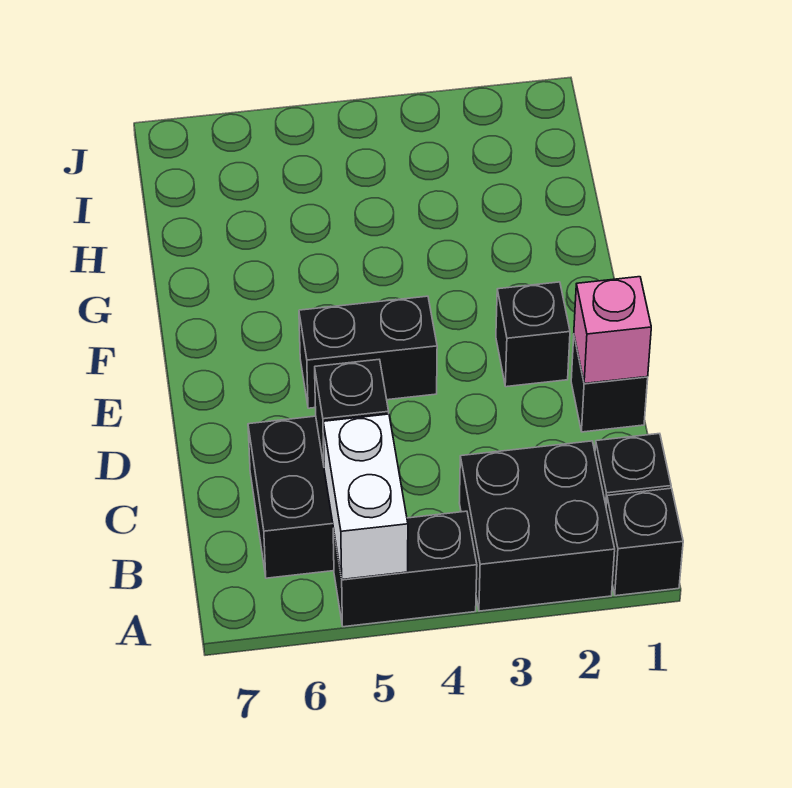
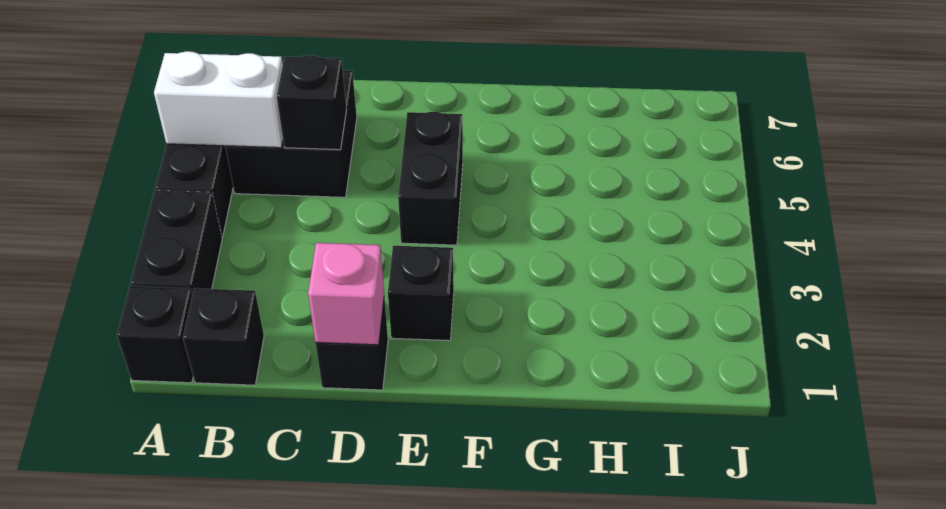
black brick A2:B3 level 1 -> black brick A2:A3 level 1

